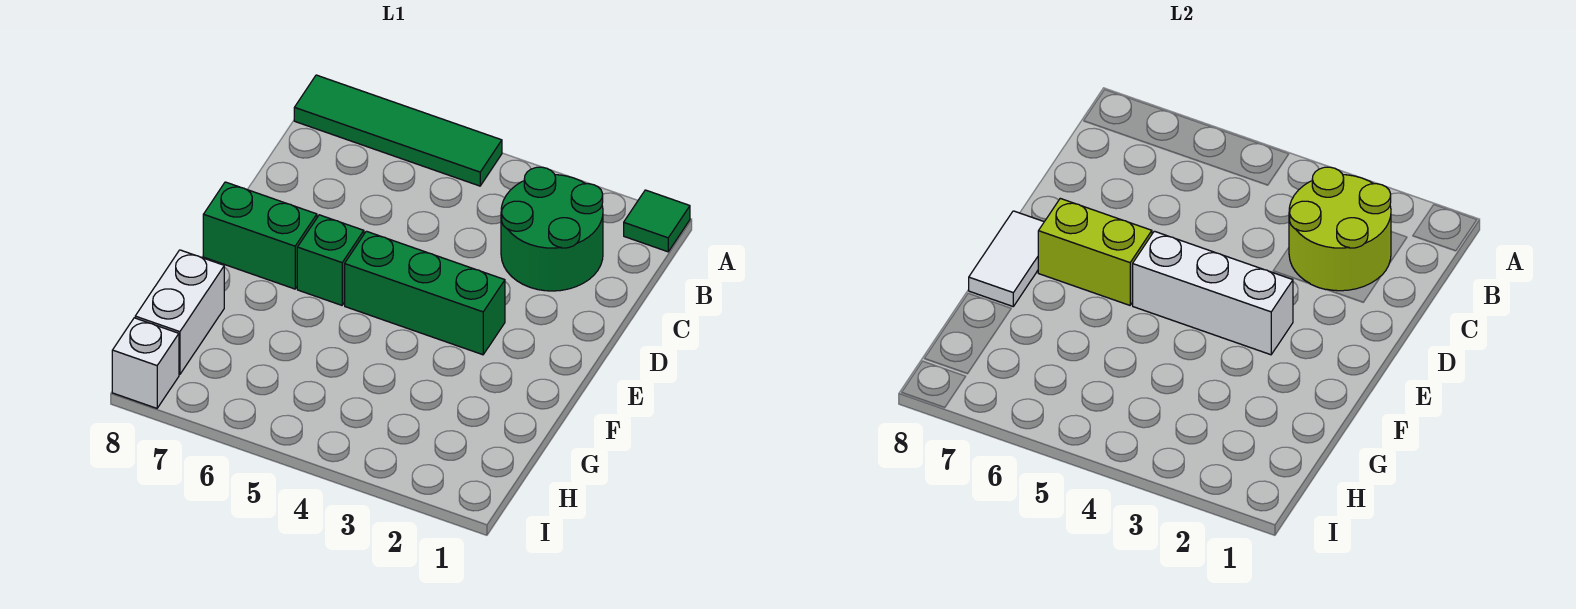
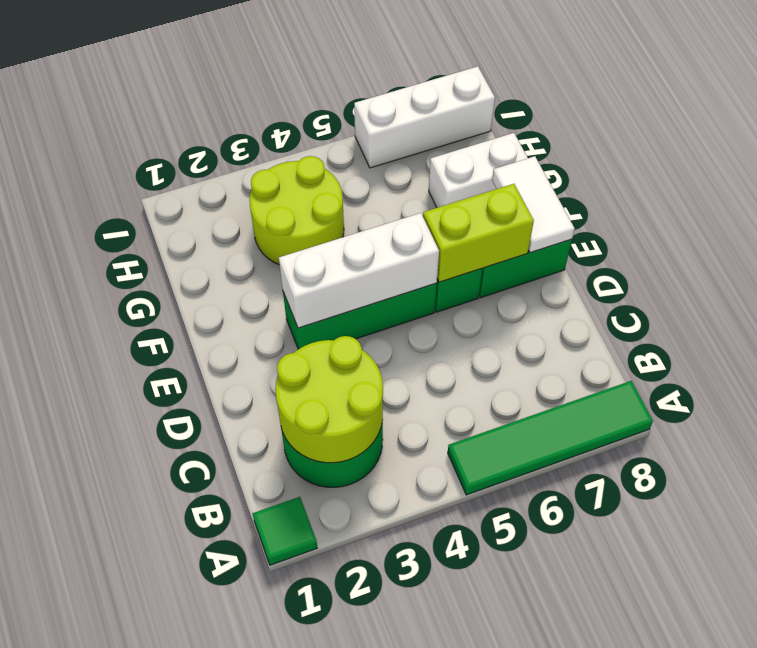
none -> lime round brick G3:H4 level 1
white brick G8:H8 level 1 -> white brick G7:G8 level 1
white brick I8 level 1 -> white brick I6:I8 level 1

